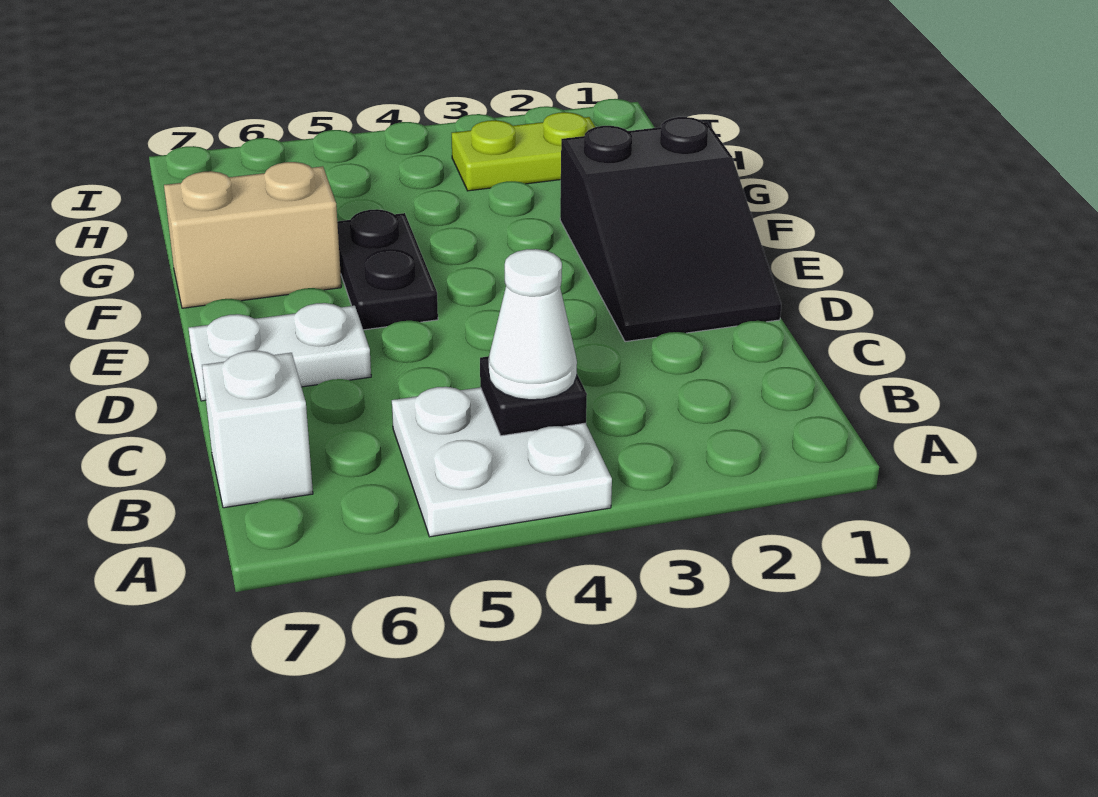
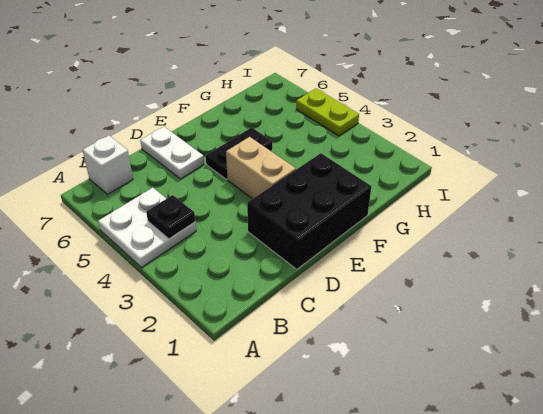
white cone B4 level 3 -> none
black slope D1:F2 level 1 top F -> black brick D1:F2 level 1
tan brick F6:F7 level 1 -> tan brick E3:E4 level 1
lime plate H2:H3 level 1 -> lime plate I4:I5 level 1

